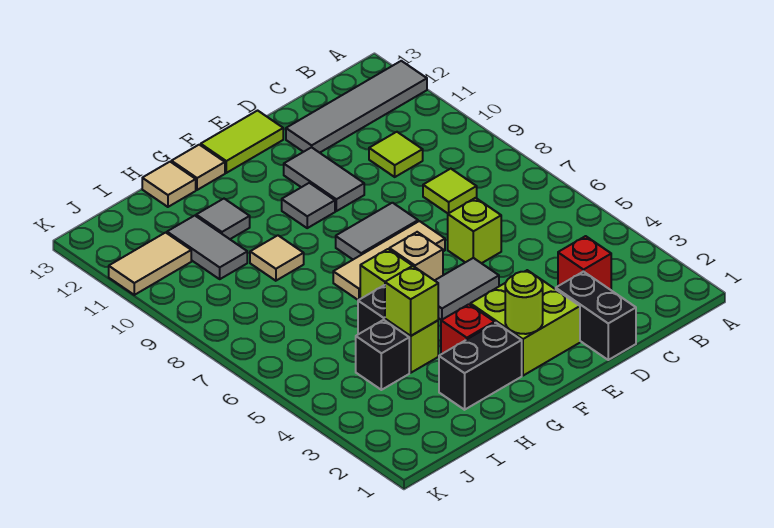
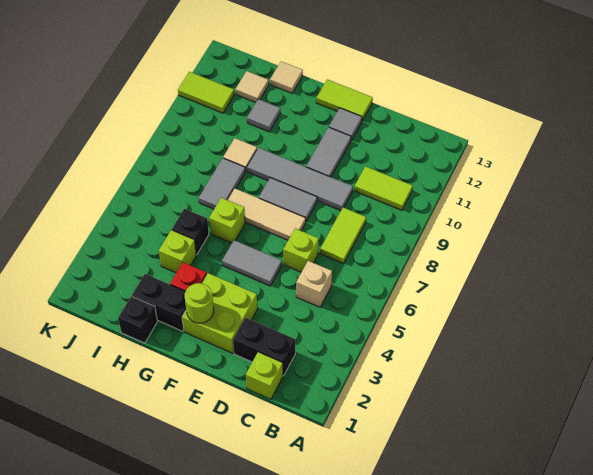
grey tile A12:D12 level 1 -> grey tile D9:G9 level 1
red brick C3 level 1 -> none
lime tile C8 level 1 -> lime tile C7:C8 level 1
lime tile C10 level 1 -> lime tile B10:C10 level 1
black brick D1:D2 level 1 -> black brick C2:D2 level 1
tan brick F6 level 1 -> tan brick C5 level 1
grey tile F10 level 1 -> grey tile E12 level 1
tan tile G13 level 1 -> tan tile I12 level 1
lime brick H4 level 2 -> lime brick C1 level 1
black brick I4 level 1 -> black brick H1 level 1
grey tile I10:I11 level 1 -> grey tile H7:H8 level 1
tan tile J11:K11 level 1 -> lime tile J11:K11 level 1

